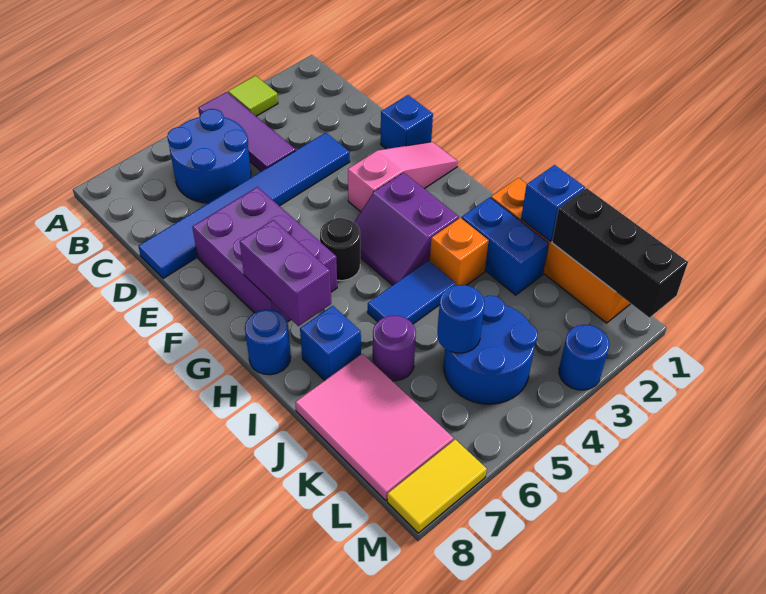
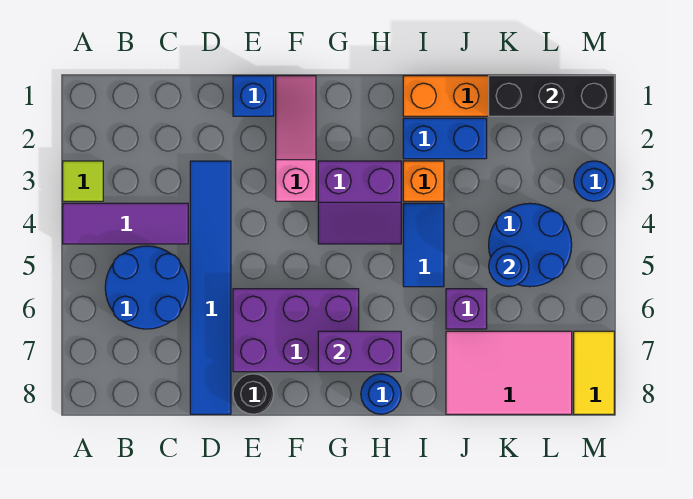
black round brick G5 level 1 -> black round brick E8 level 1
blue brick I7 level 1 -> none
blue brick J1 level 2 -> none
purple round brick J6 level 1 -> purple brick J6 level 1

